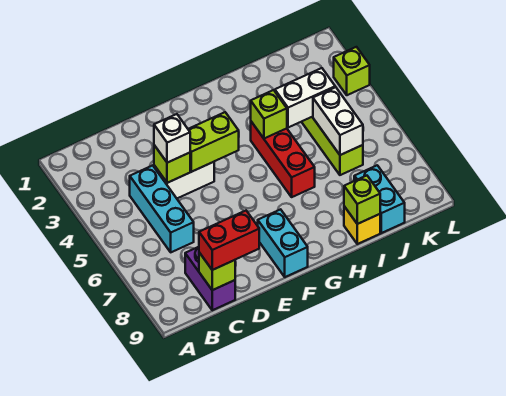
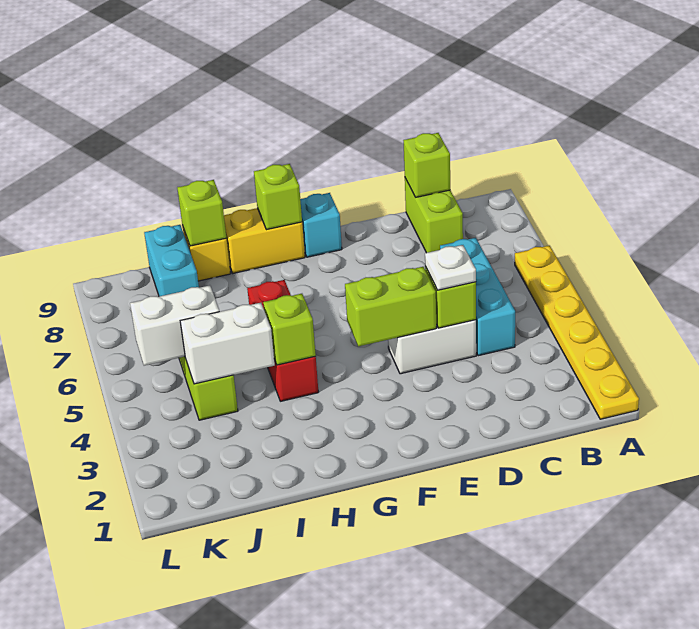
none -> yellow plate A1:A6 level 1
purple brick C8:C9 level 1 -> lime brick C8:C9 level 1
red brick C9:D9 level 3 -> none
white brick D4 level 3 -> white plate D4 level 3
cyan brick F8:F9 level 1 -> cyan brick F9 level 1
none -> yellow brick G9:H9 level 1
white brick J5:J6 level 2 -> white brick J5:K5 level 2
lime brick L3 level 1 -> lime brick G9 level 2

